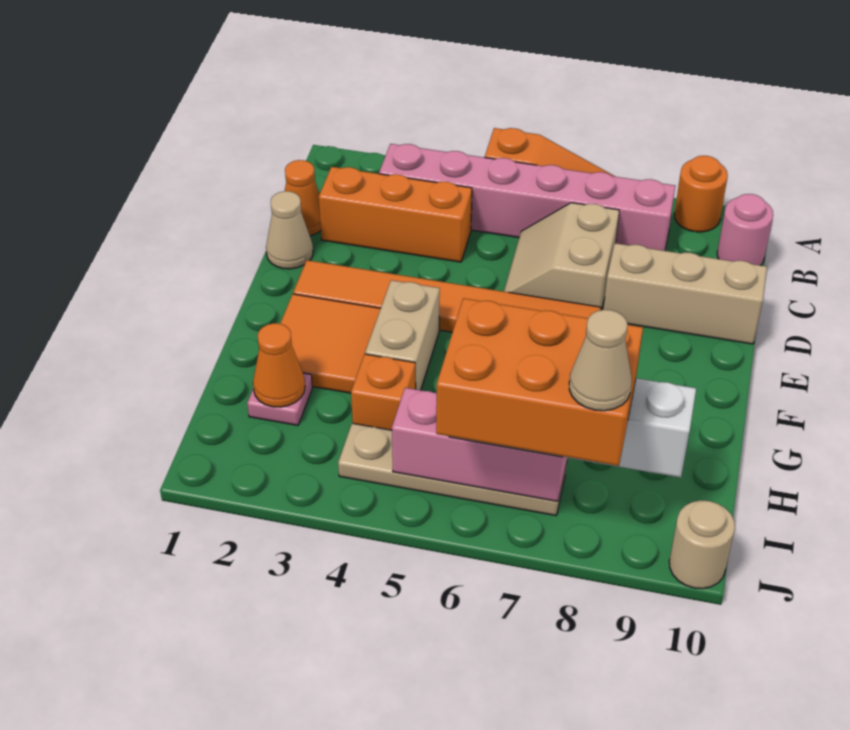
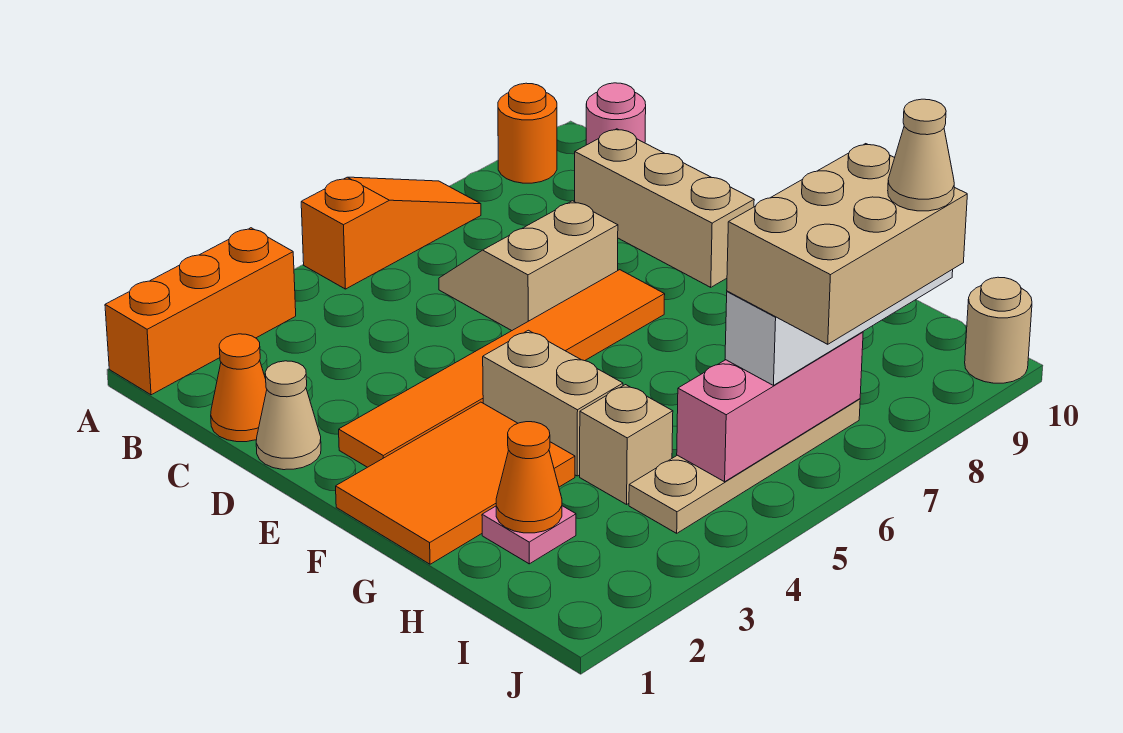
pink brick B3:B8 level 1 -> none
orange brick C2:C4 level 1 -> orange brick A1:A3 level 1
tan slope C6:D7 level 1 top 7 -> tan slope C6:D7 level 1 top D
tan brick D8:D10 level 1 -> tan brick C9:E9 level 1
orange tile F2:G3 level 1 -> orange tile F1:G3 level 1
orange brick H4 level 1 -> tan brick H4 level 1
orange brick I6:J8 level 4 -> tan brick I6:J8 level 4

